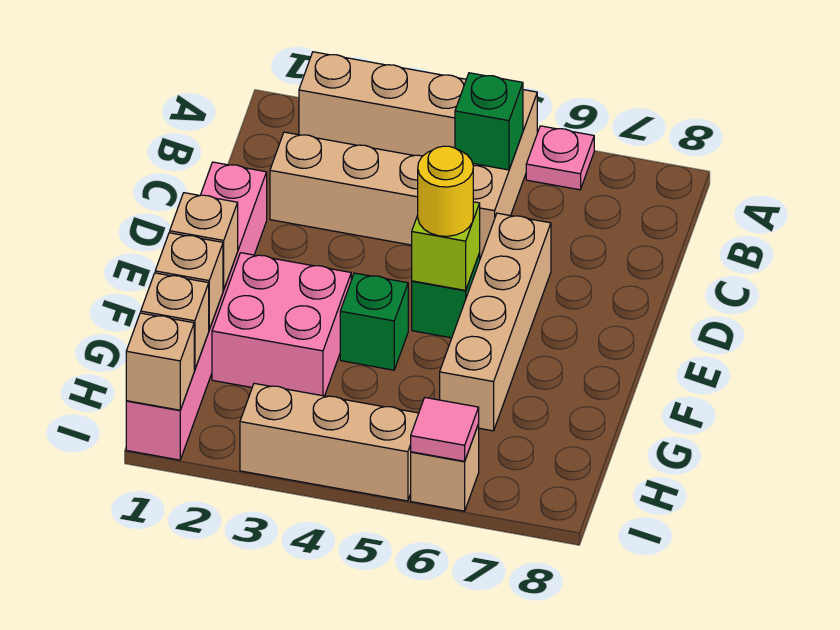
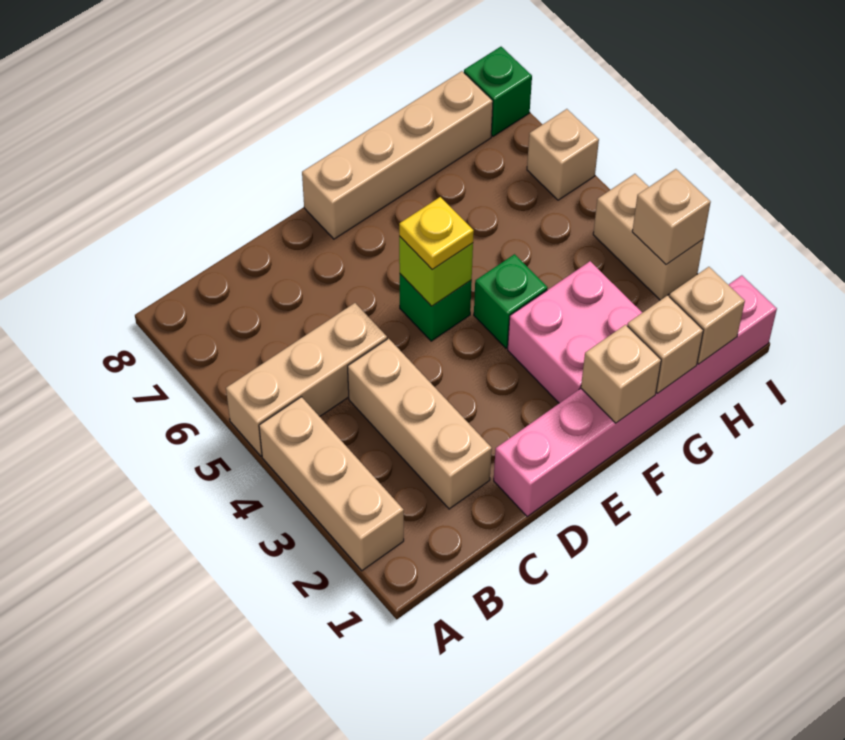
pink plate A6 level 1 -> none
green brick B5 level 2 -> green brick I8 level 1
tan brick D6:G6 level 1 -> tan brick E8:H8 level 1
yellow round brick E5 level 3 -> yellow plate E5 level 3
tan brick I1 level 2 -> tan brick I3 level 2
tan brick I3:I5 level 1 -> tan brick I3:I4 level 1
pink tile I6 level 2 -> none

